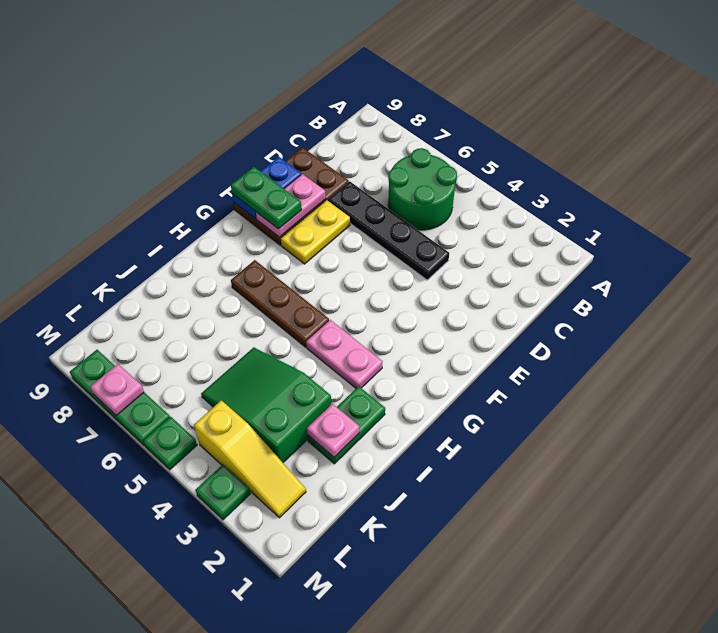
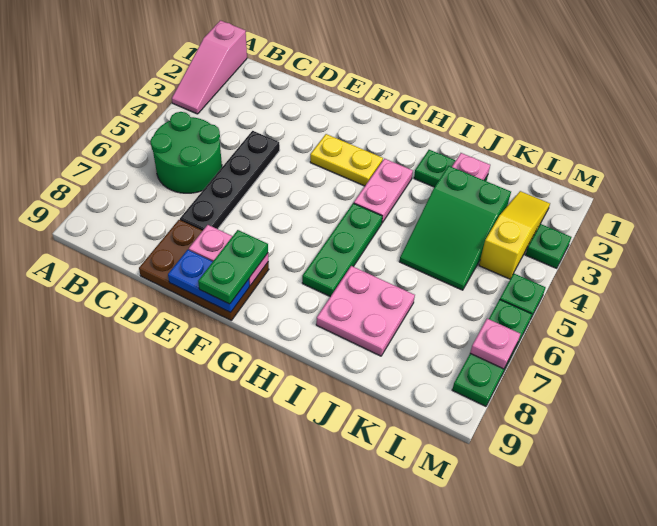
none -> pink slope A1:A3 level 1 top 1
yellow plate E7:F7 level 1 -> yellow plate F3:G3 level 1
brown plate H5:H7 level 1 -> green plate H5:H7 level 1
none -> pink plate I7:J8 level 1

